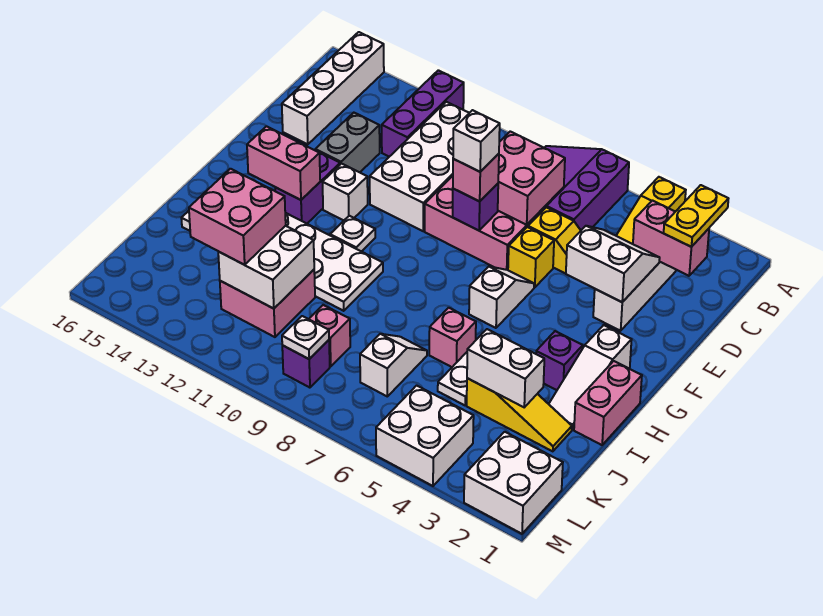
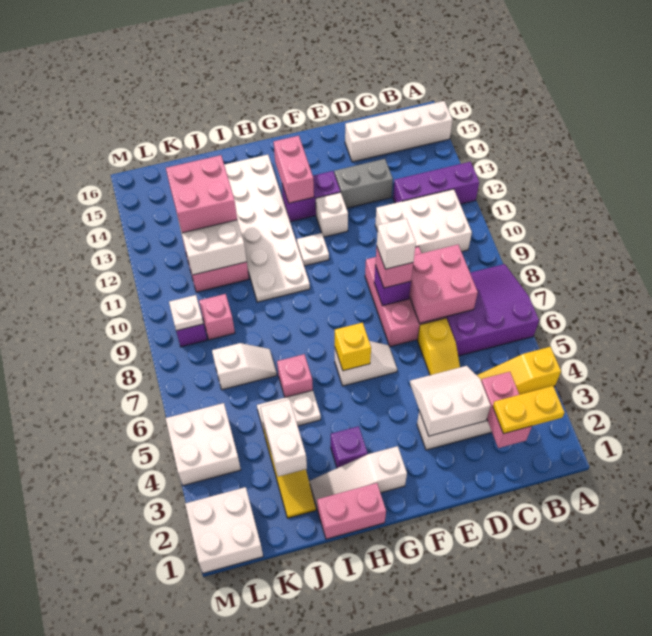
white brick B10:E11 level 1 -> white brick B10:D11 level 1
white slope D3:E4 level 2 top E -> white slope D3:E4 level 2 top 3
yellow brick E6 level 1 -> yellow brick G6 level 2

